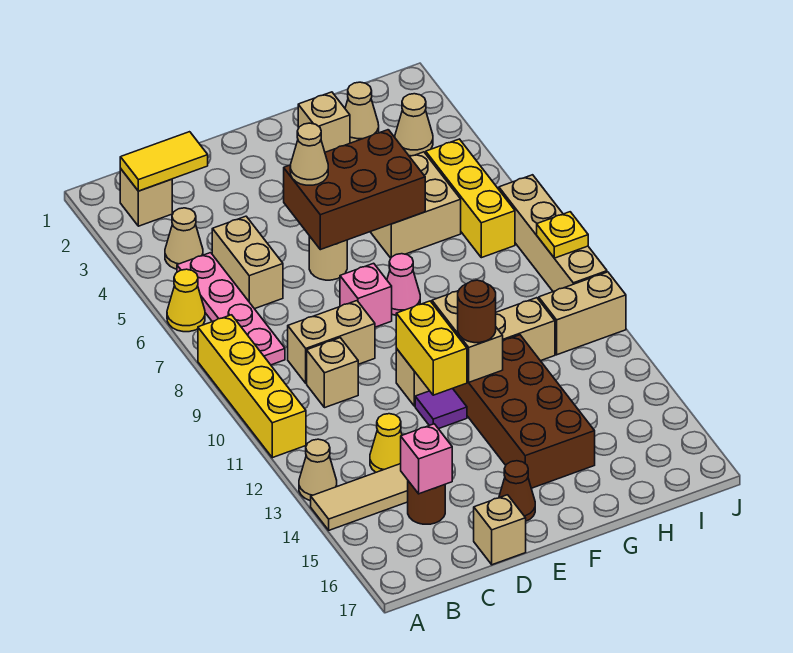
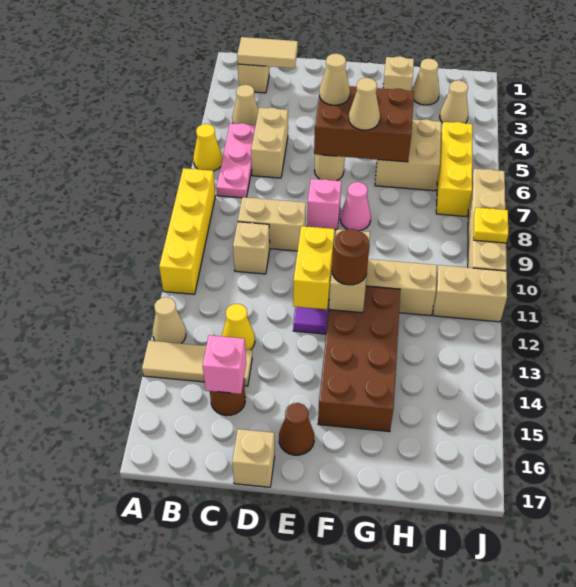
yellow tile B2:C2 level 2 -> tan tile B2:C2 level 2
pink plate B5:B8 level 1 -> pink plate B5:B7 level 1
none -> tan cone F6 level 3

